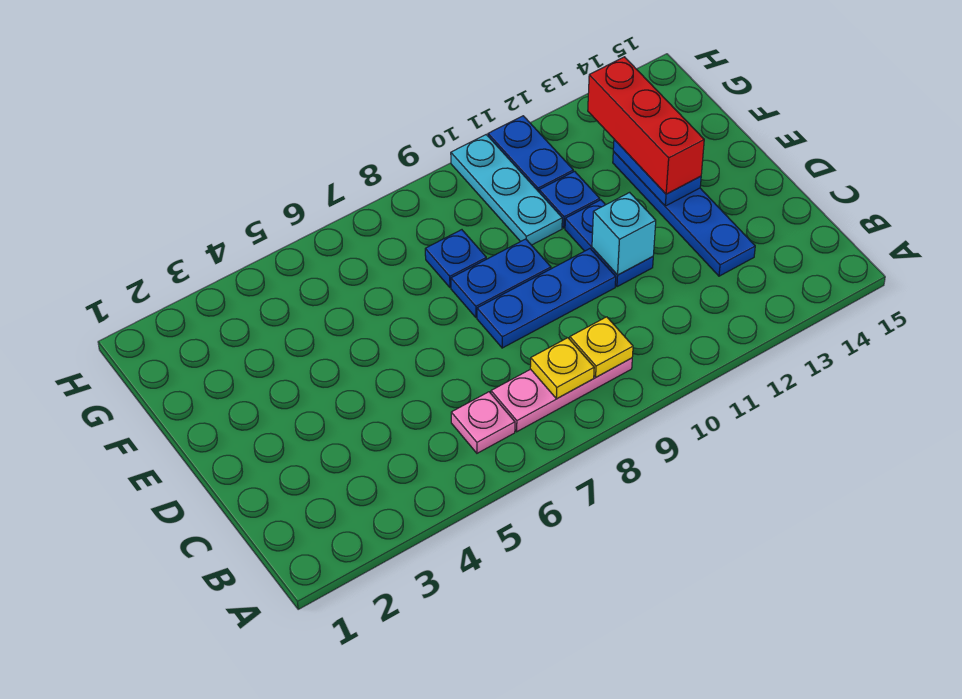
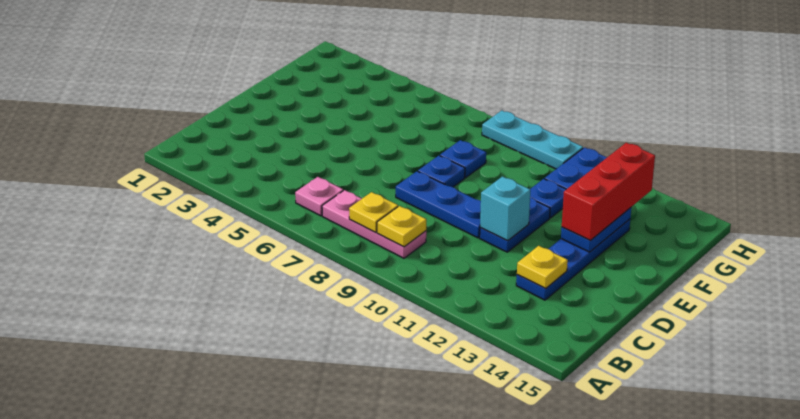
none -> yellow plate C13 level 2
blue plate E8:E9 level 1 -> blue plate E8 level 1
cyan plate F10:H10 level 1 -> cyan plate H8:H10 level 1

